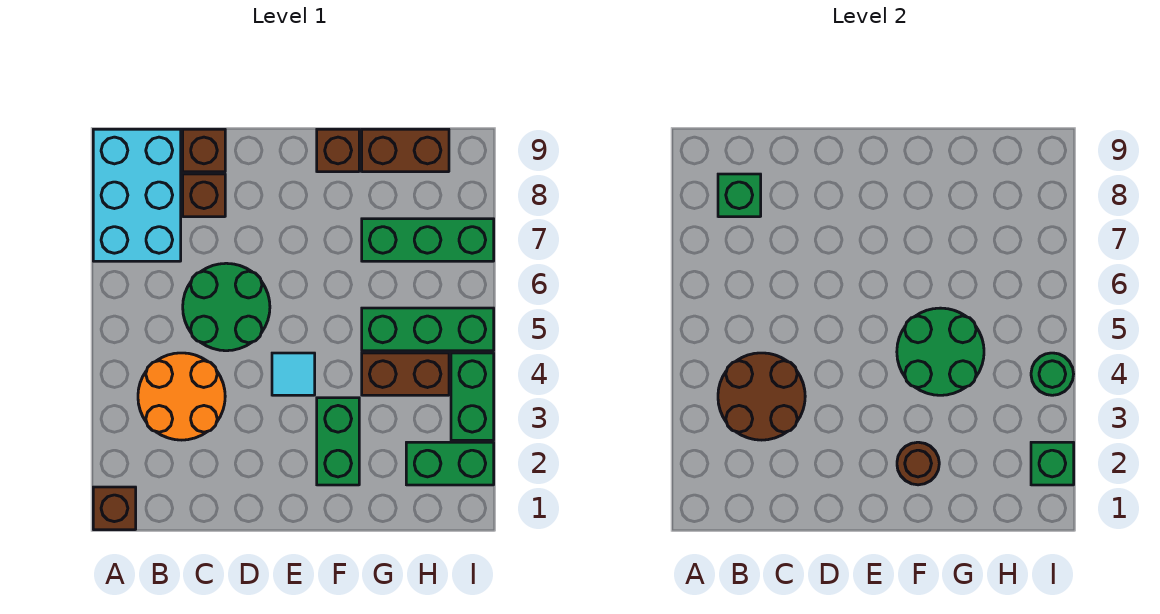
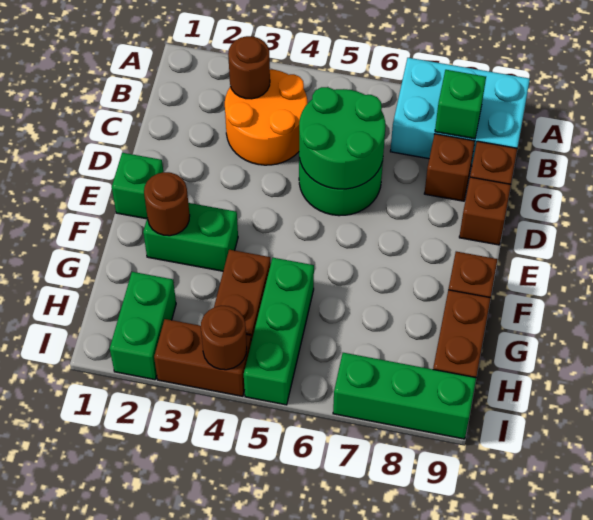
brown brick A1 level 1 -> brown brick D9 level 1
brown round brick B3:C4 level 2 -> brown round brick B3 level 2
cyan tile E4 level 1 -> none
green round brick F4:G5 level 2 -> green round brick C5:D6 level 2
green brick G7:I7 level 1 -> green brick I7:I9 level 1
green brick I2 level 2 -> green brick E1 level 1
green brick I3:I4 level 1 -> brown brick I3:I4 level 1
green round brick I4 level 2 -> brown round brick I4 level 2

